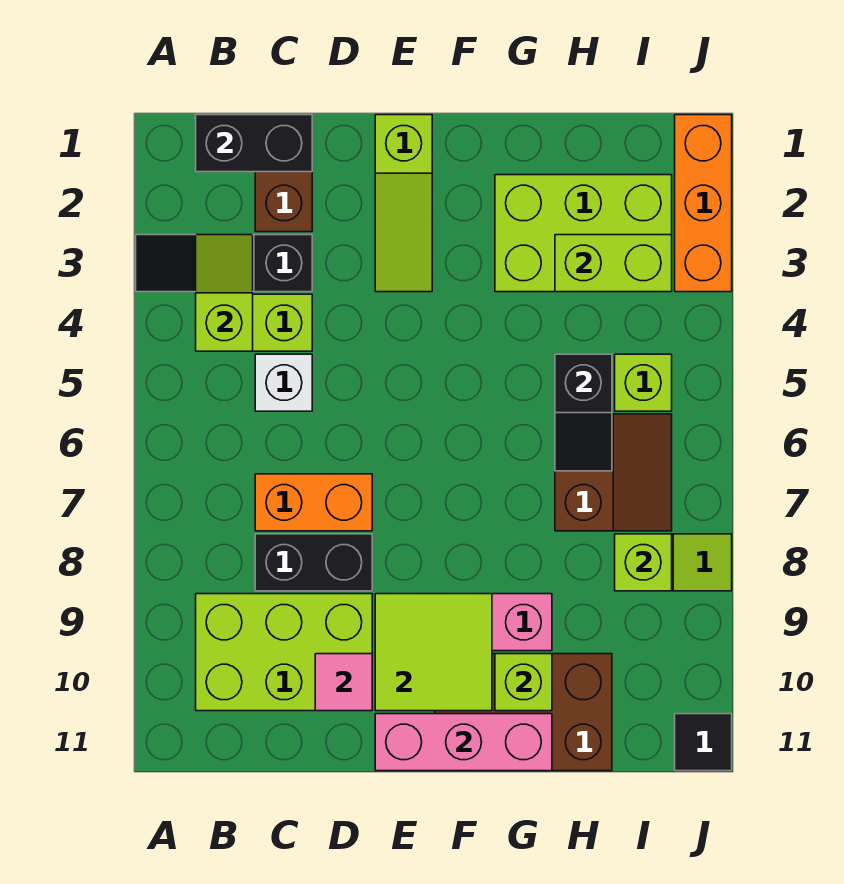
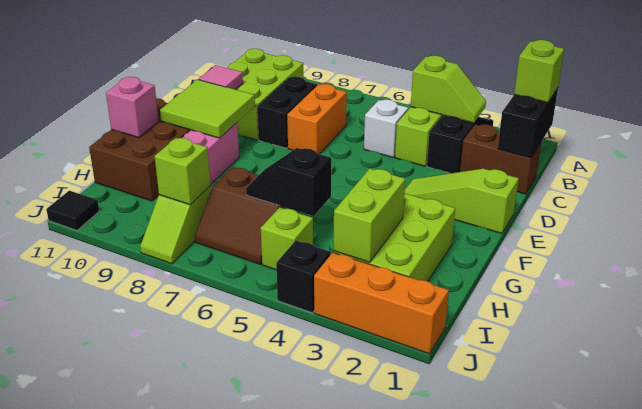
pink brick E11:G11 level 2 -> pink brick G11 level 2
lime brick G10 level 2 -> lime brick B1 level 3
none -> black brick J4 level 1

